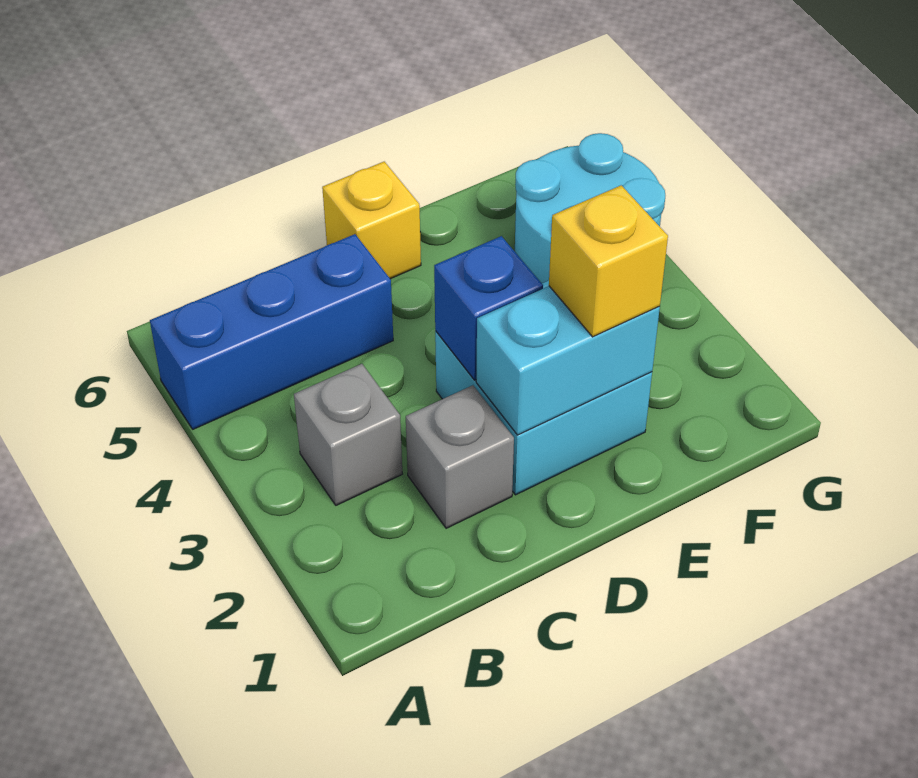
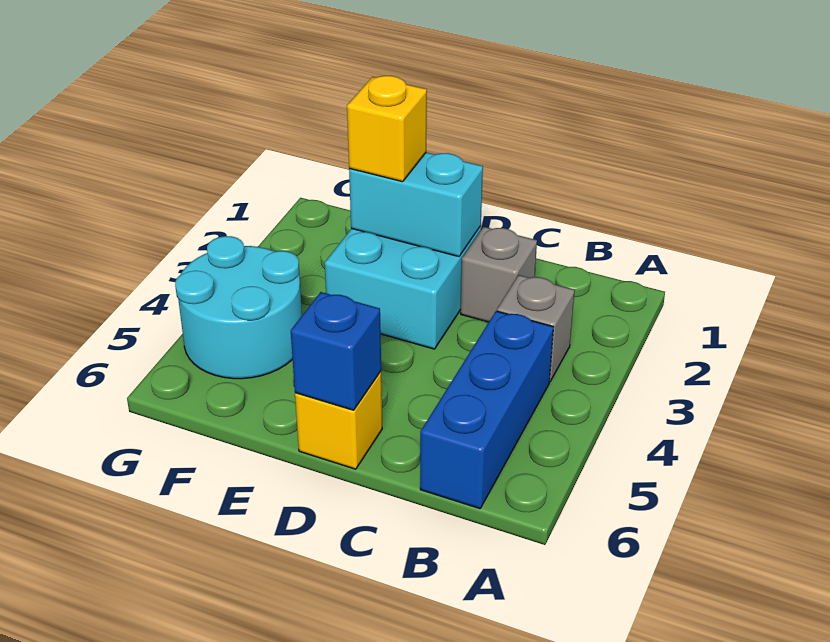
blue brick A5:C5 level 1 -> blue brick B4:B6 level 1
blue brick D3 level 2 -> blue brick D6 level 2

